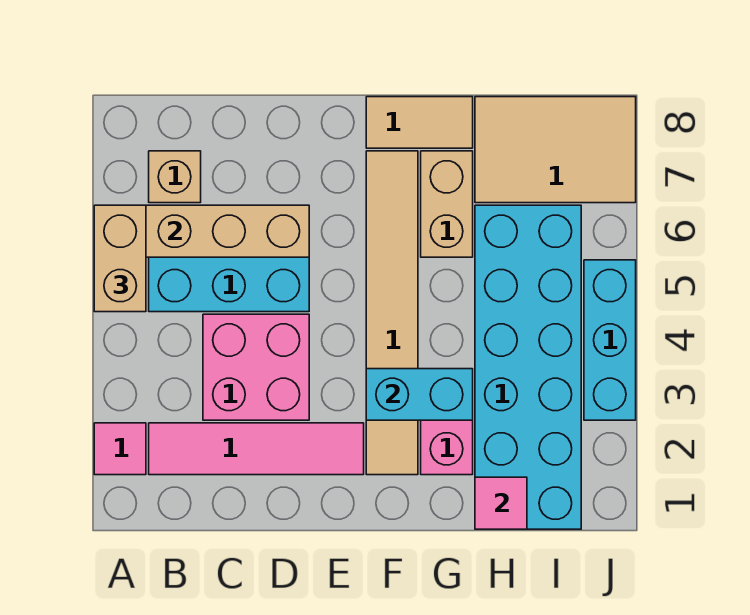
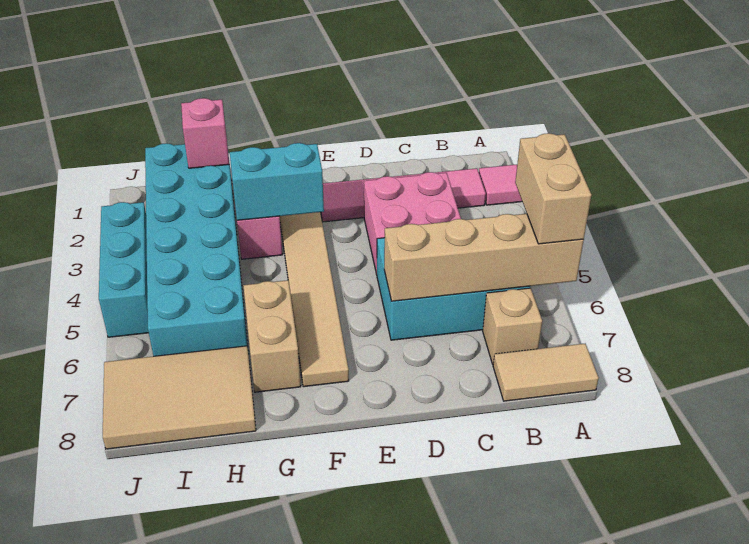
tan tile F8:G8 level 1 -> tan tile A8:B8 level 1
pink tile H1 level 2 -> pink brick H1 level 2

